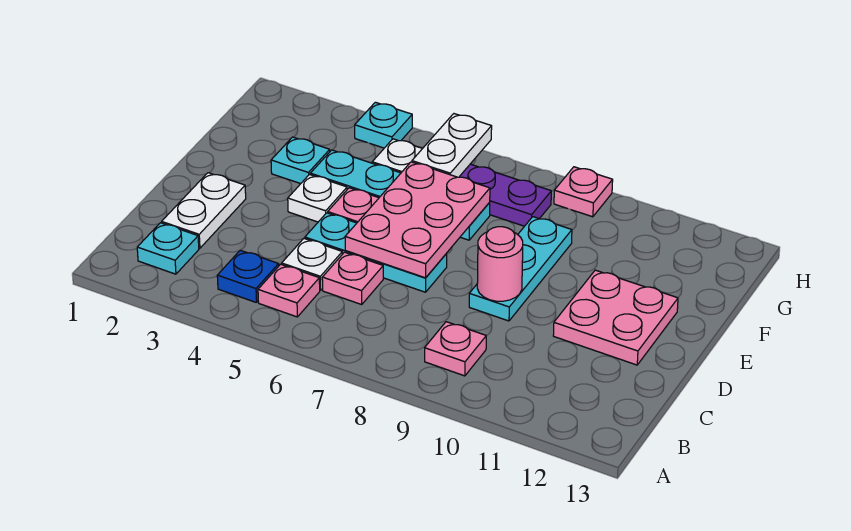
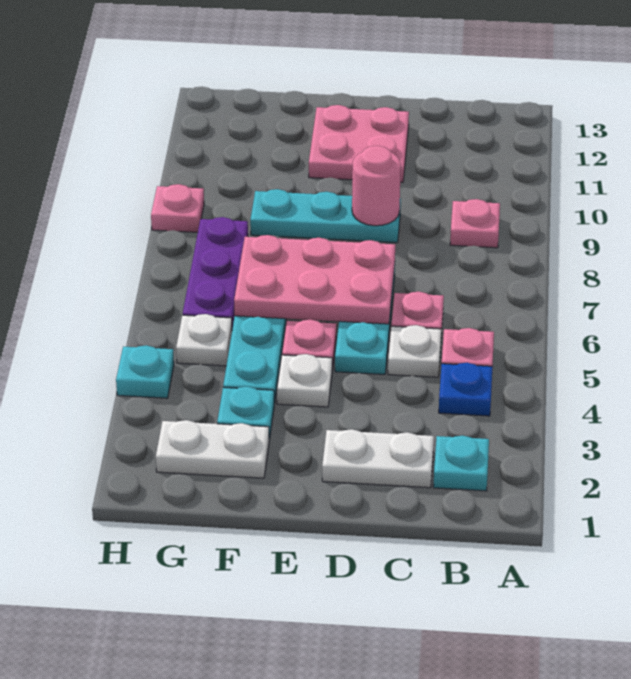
white plate G6:H6 level 2 -> white plate F2:G2 level 1

